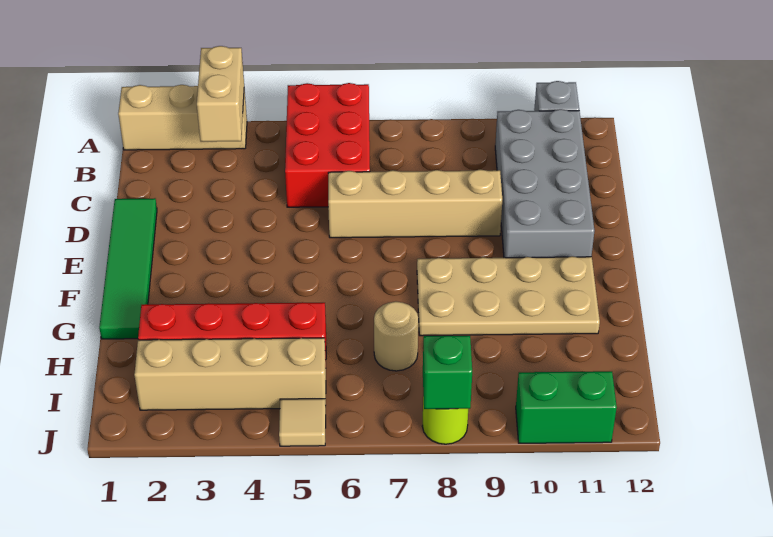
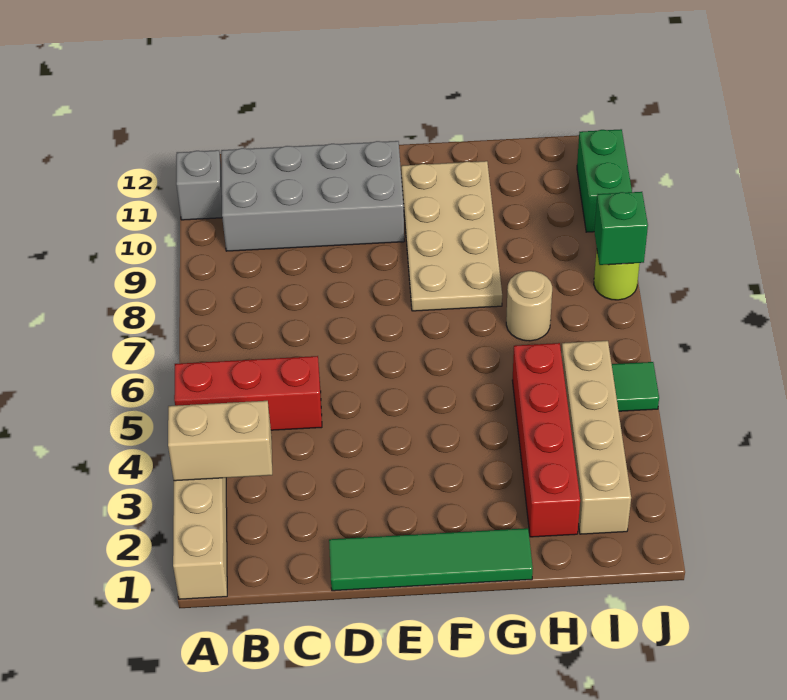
red brick A5:C6 level 1 -> red brick A5:C5 level 1
tan brick D6:D9 level 1 -> none
tan tile J5 level 1 -> green tile J5 level 1

